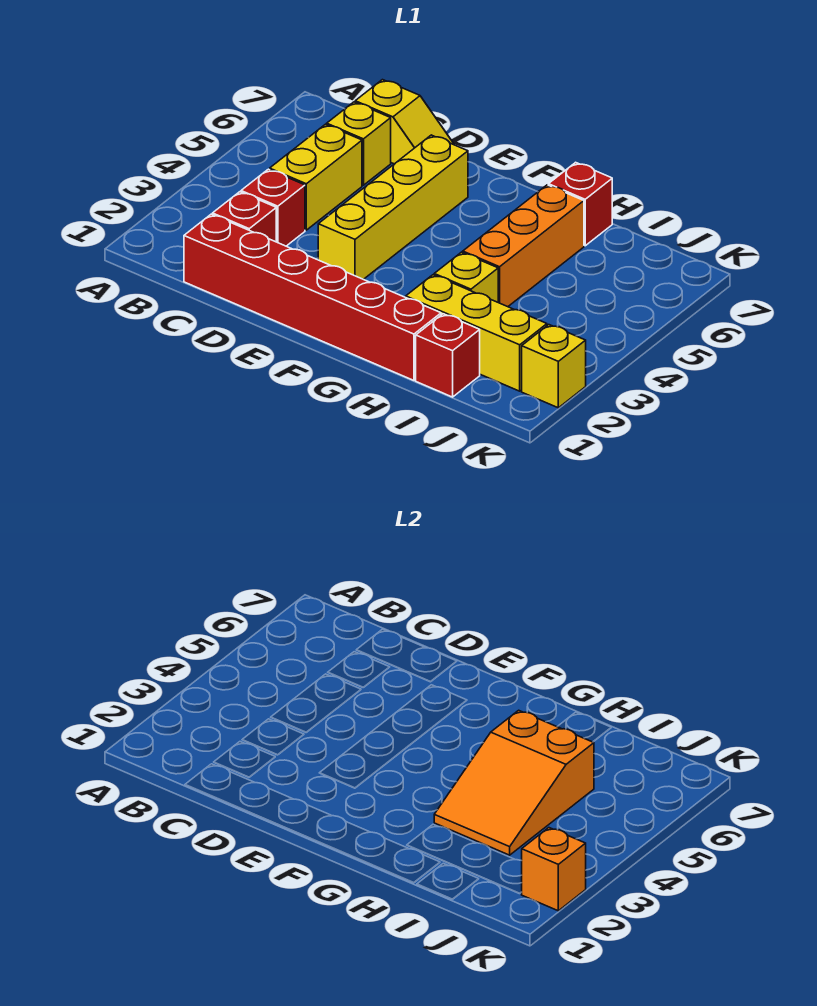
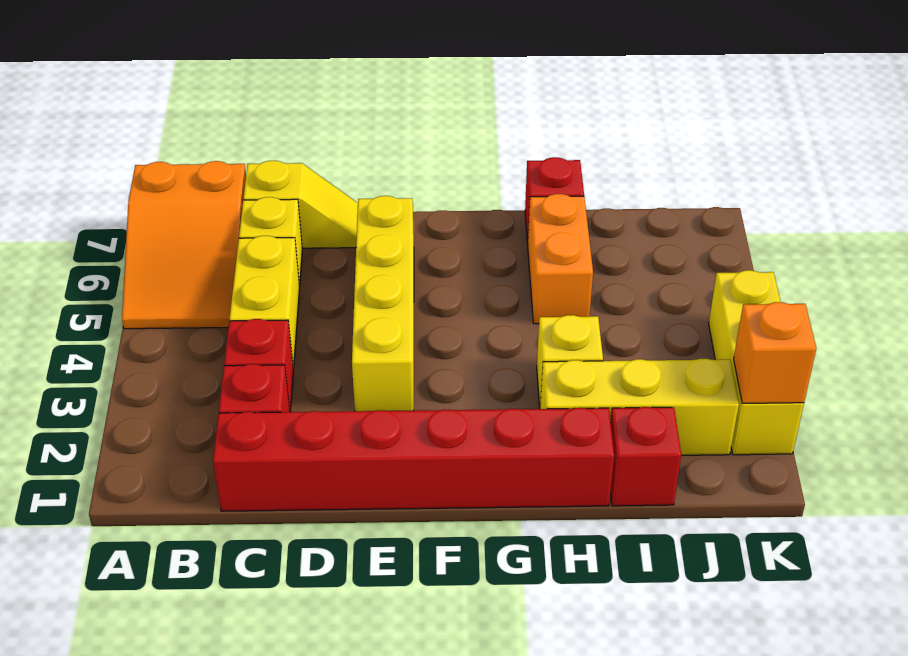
orange slope H3:I5 level 2 top 5 -> orange slope A5:B7 level 1 top 7
orange brick H4:H6 level 1 -> orange brick H5:H6 level 1
yellow brick K2 level 1 -> yellow brick K2:K4 level 1

